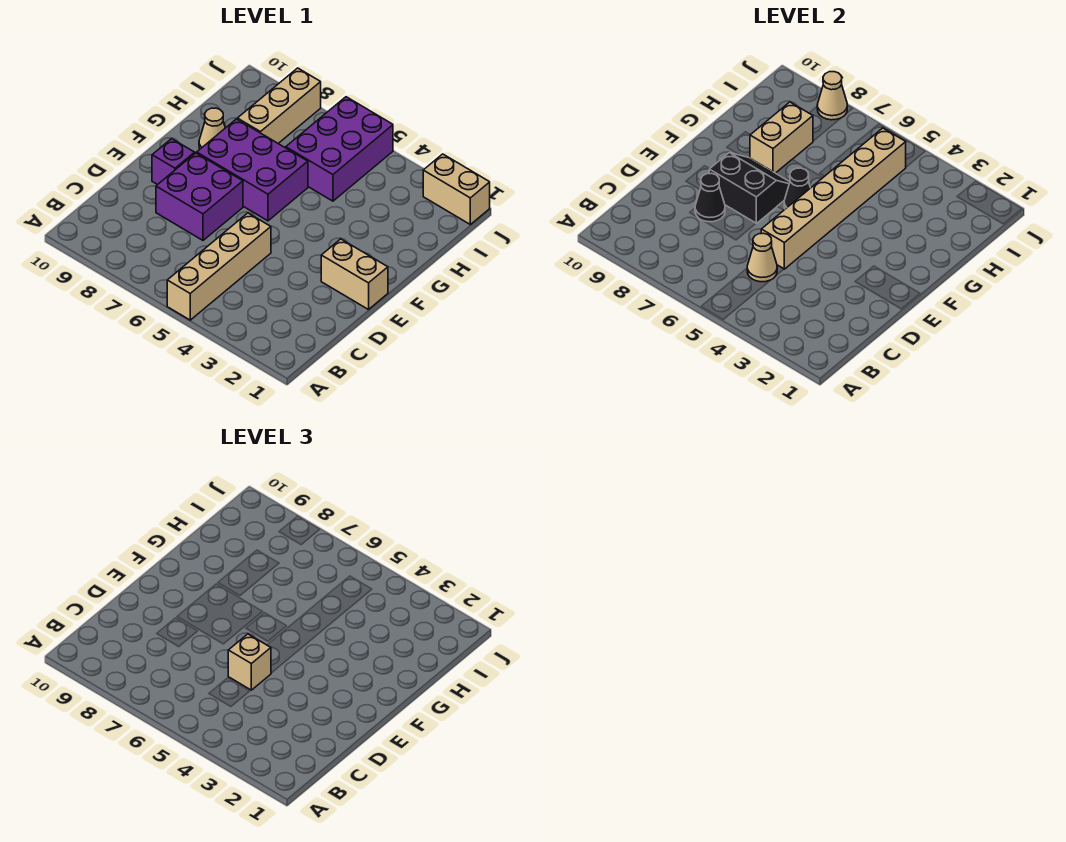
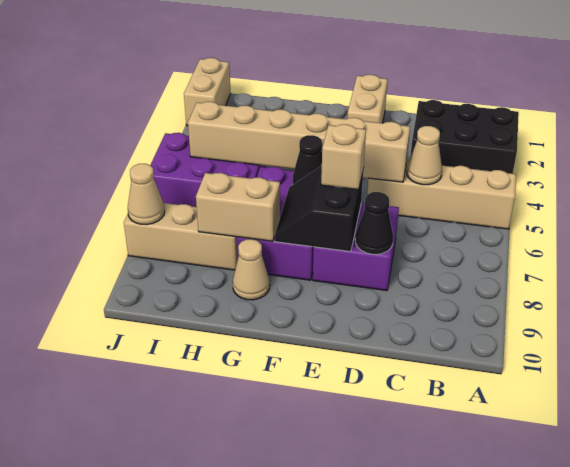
none -> black brick A2:C3 level 1
tan brick D5 level 3 -> tan brick E7 level 3
purple brick E9 level 1 -> none

